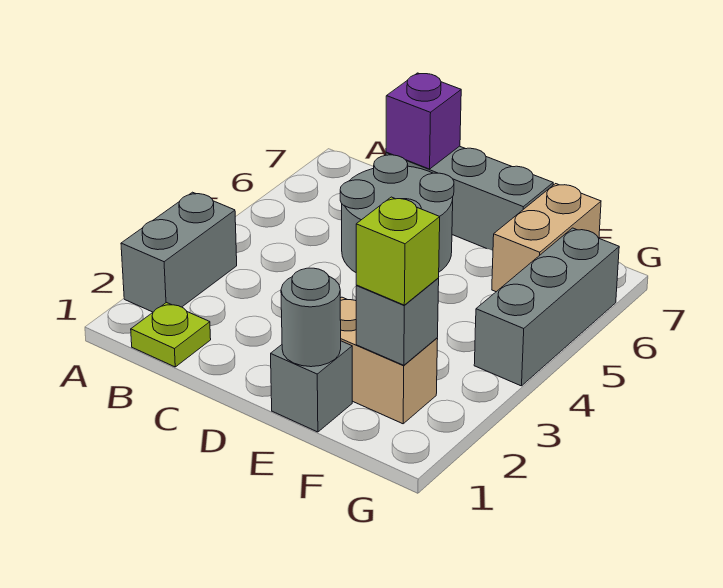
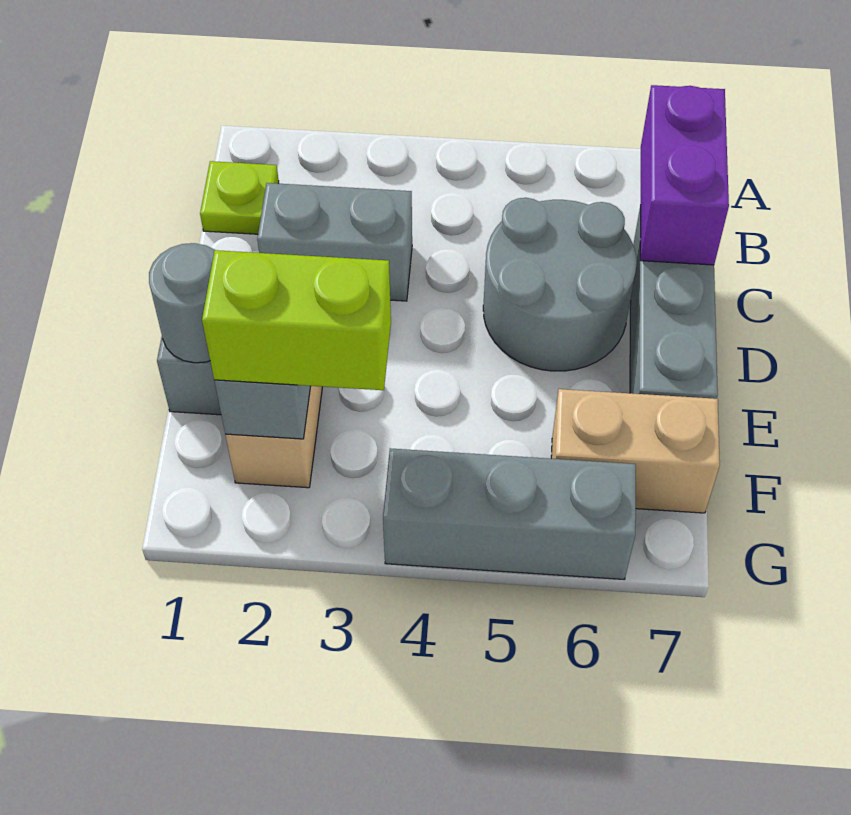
grey brick A2:A3 level 1 -> grey brick C2:C3 level 1
purple brick C7 level 2 -> purple brick B7:C7 level 2
lime brick F2 level 3 -> lime brick F2:F3 level 3

